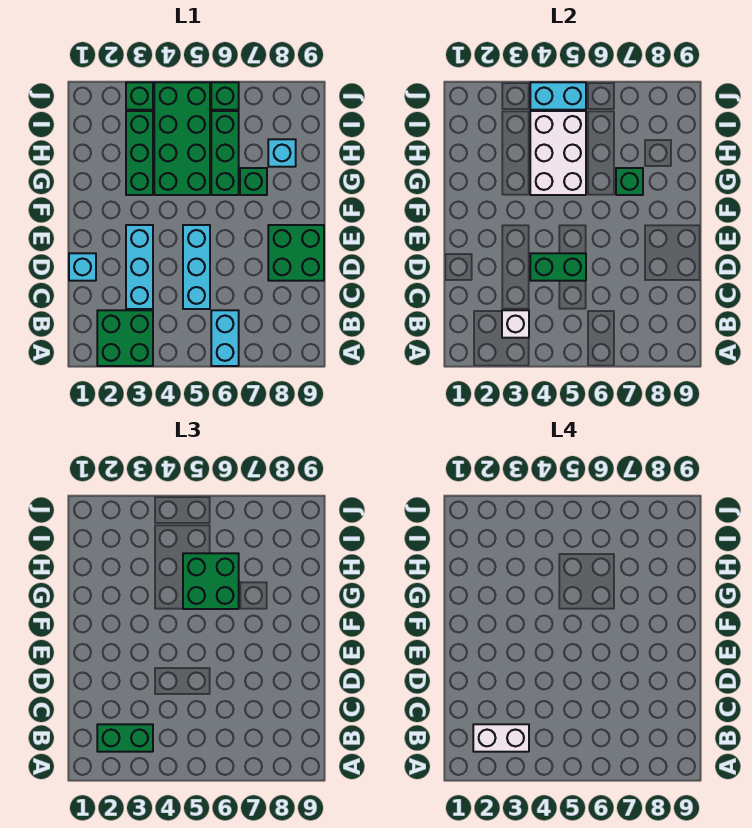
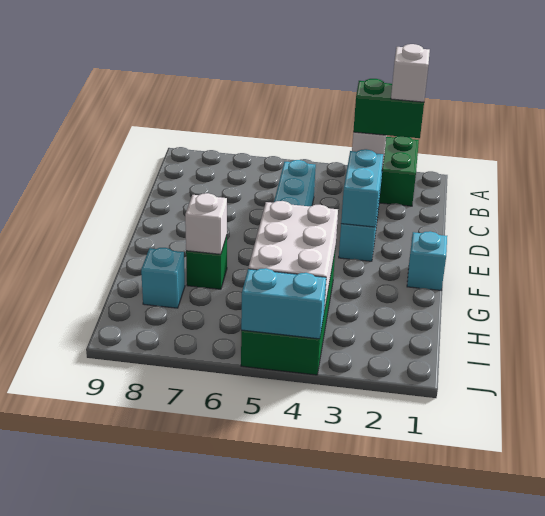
cyan brick A6:B6 level 1 -> cyan brick D3:E3 level 2
white brick B2:B3 level 4 -> white brick B2 level 4
cyan brick D1 level 1 -> cyan brick F1 level 1
green brick D4:D5 level 2 -> none
green brick D8:E9 level 1 -> none
green brick G3:I3 level 1 -> none
green brick G5:H6 level 3 -> none
green brick G6:I6 level 1 -> none
green brick G7 level 2 -> white brick G7 level 2
green brick J3 level 1 -> none
green brick J6 level 1 -> none

